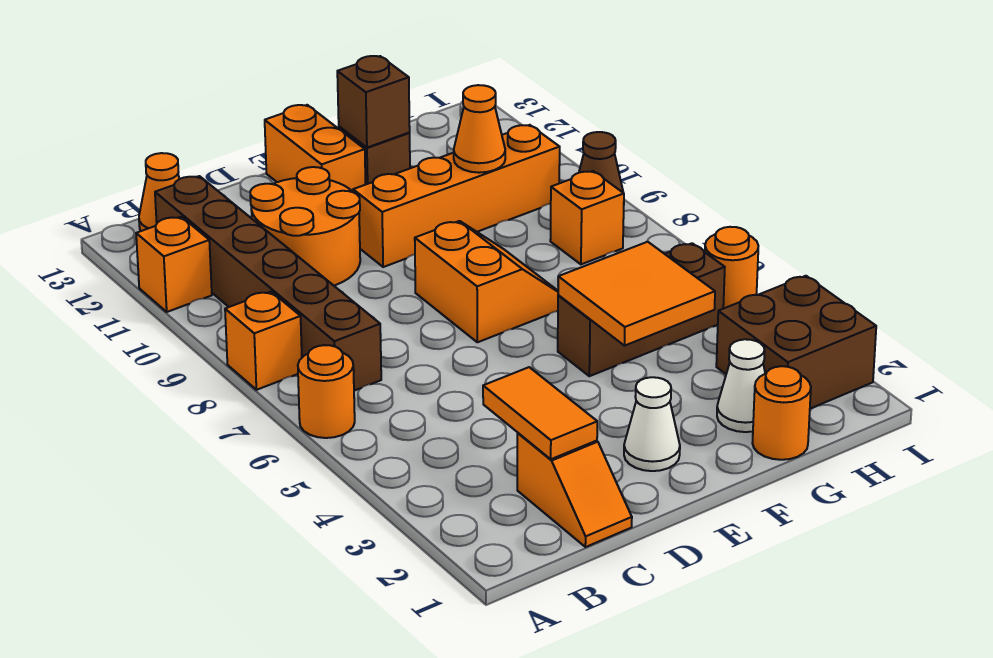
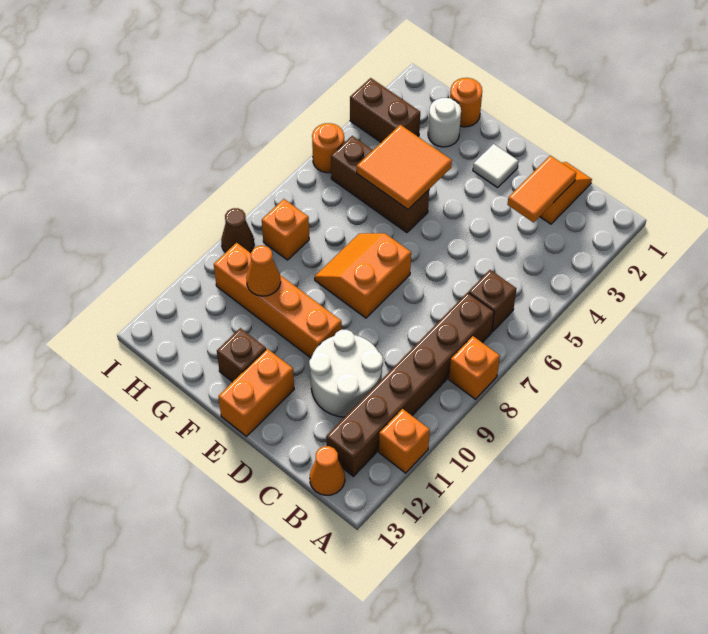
orange round brick A6 level 1 -> none
orange round brick C10:D11 level 1 -> white round brick C10:D11 level 1
white cone E2 level 1 -> white tile E2 level 1
brown brick F12 level 2 -> brown brick B6 level 1
white cone G2 level 1 -> white round brick G2 level 1
brown brick H2:I3 level 1 -> brown brick H3:I3 level 1

